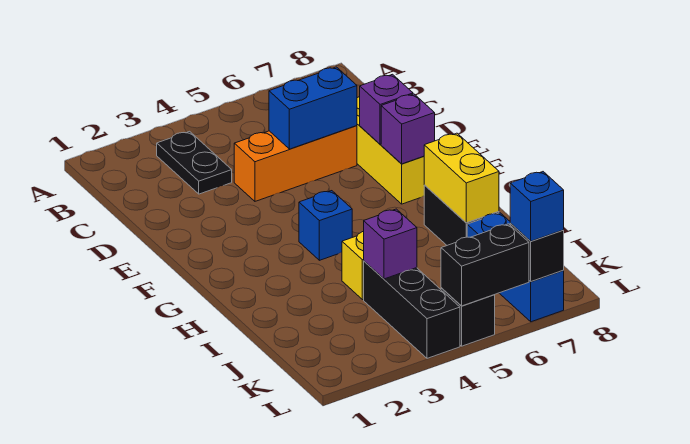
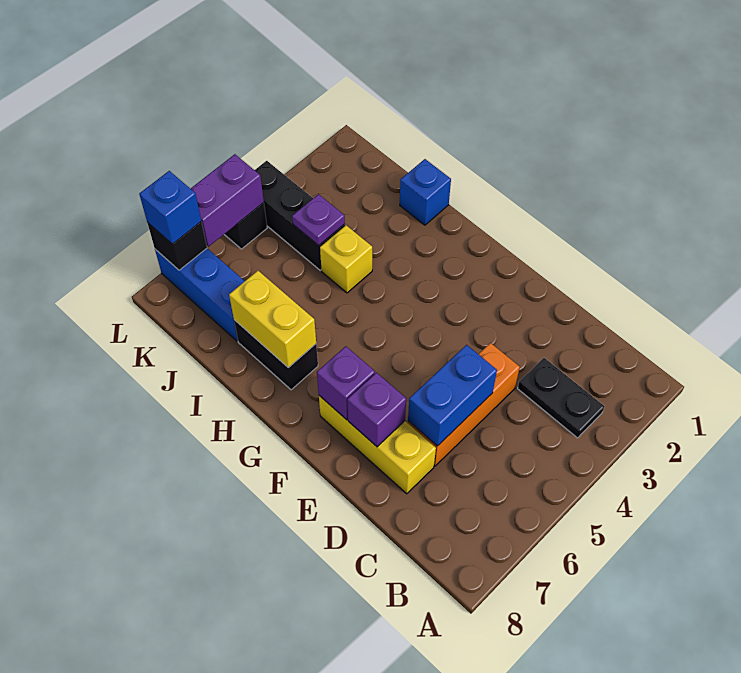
blue brick G4 level 1 -> blue brick I1 level 1
purple brick J4 level 2 -> purple plate J4 level 2
black brick L5:L6 level 2 -> purple brick L5:L6 level 2

